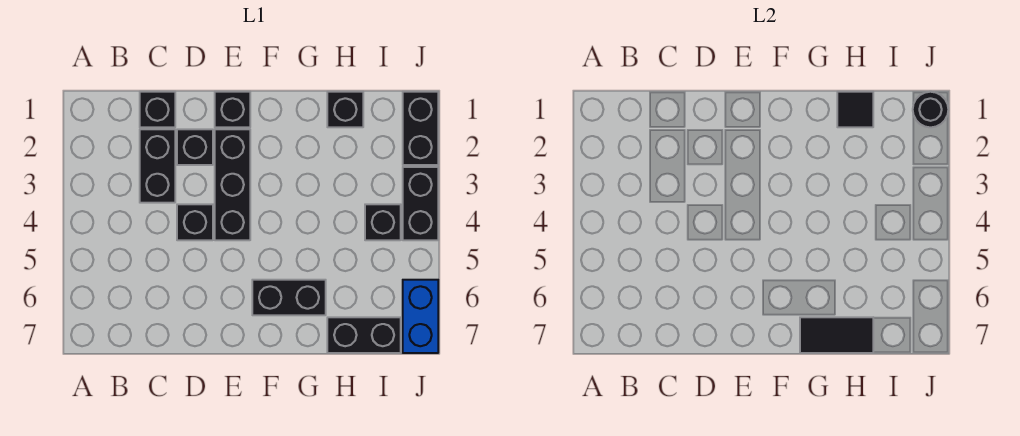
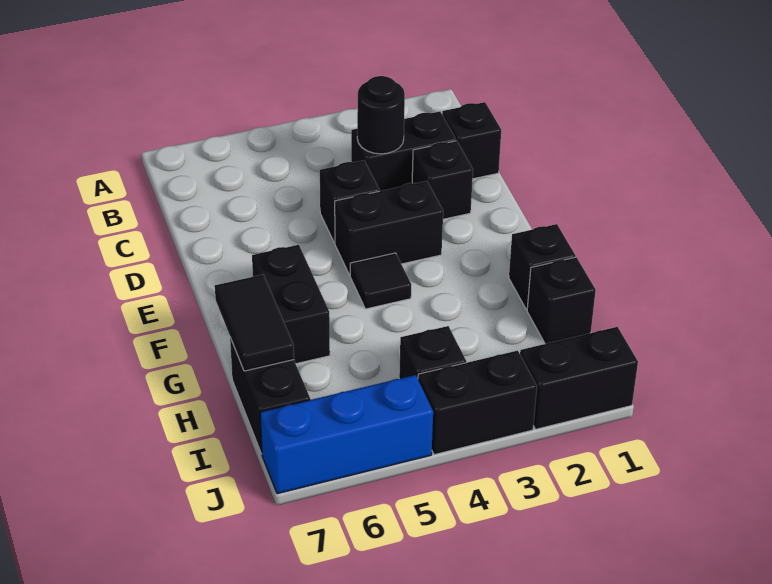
black brick E1 level 1 -> black brick G1 level 1
black brick E2:E4 level 1 -> black brick E3:E4 level 1
black tile H1 level 2 -> black tile F4 level 1
black round brick J1 level 2 -> black round brick C3 level 2
blue brick J6:J7 level 1 -> blue brick J5:J7 level 1

